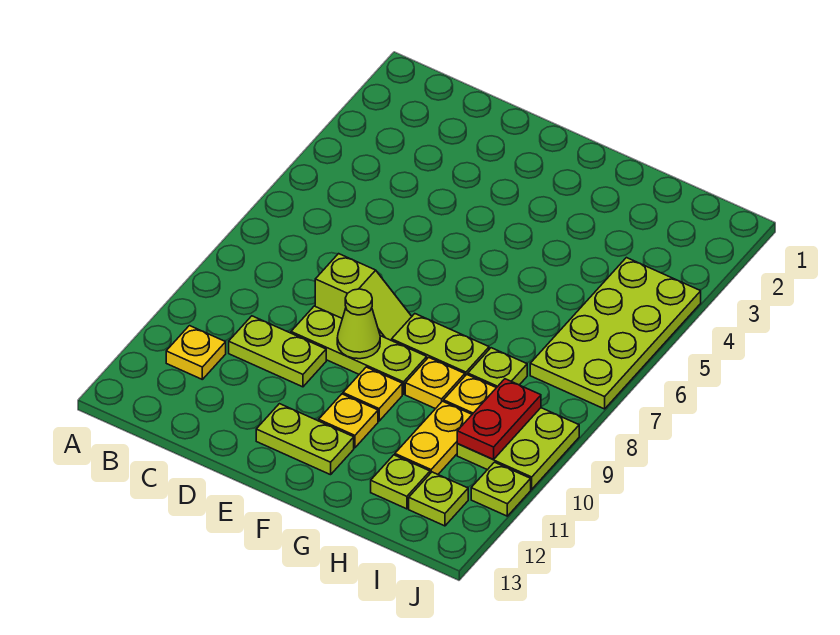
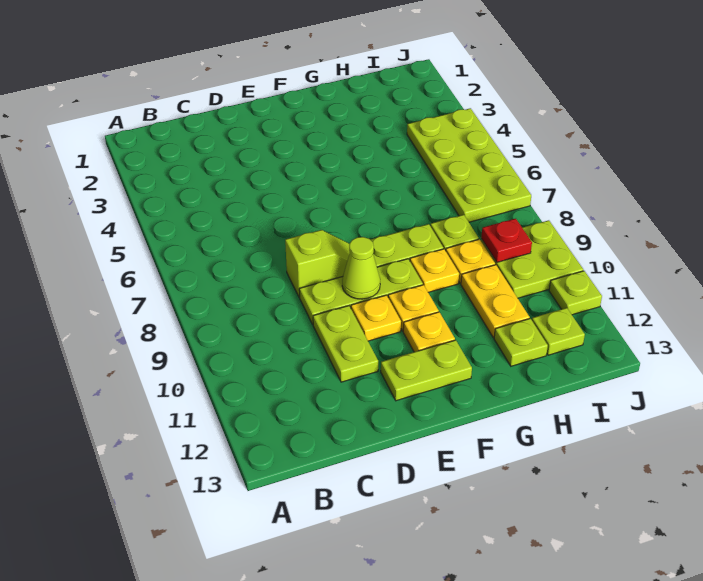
yellow plate B11 level 1 -> yellow plate E10 level 1
lime plate C10:D10 level 1 -> lime plate D10:D11 level 1
red plate I9:I10 level 2 -> red plate I9 level 2

